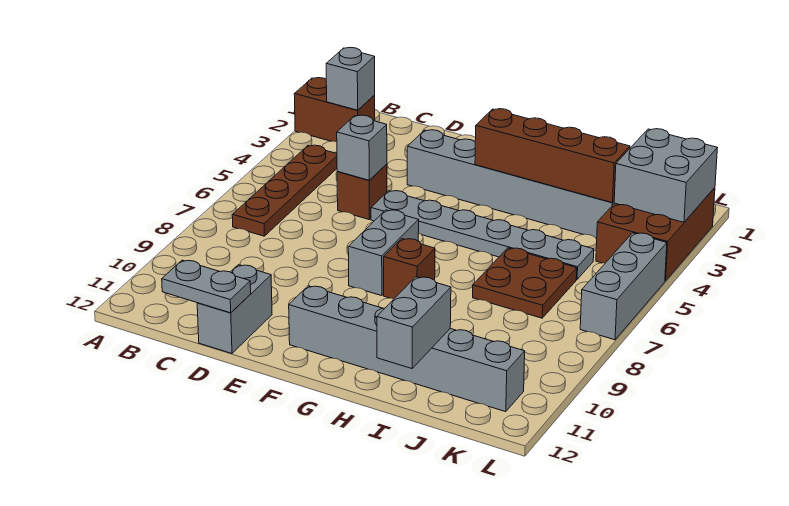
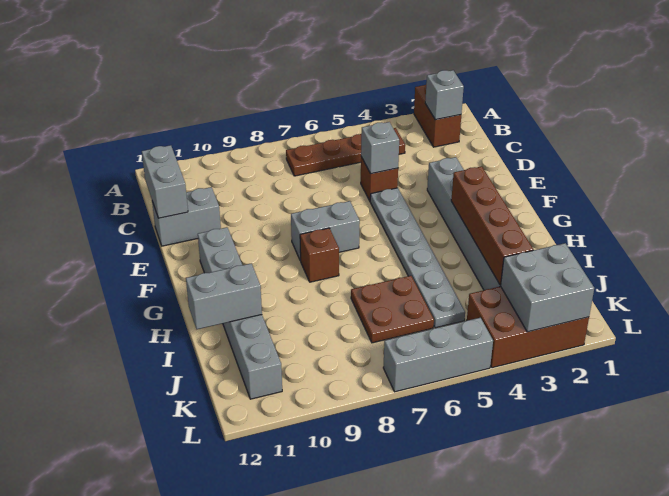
grey plate C12:D12 level 2 -> grey brick C12:D12 level 2

